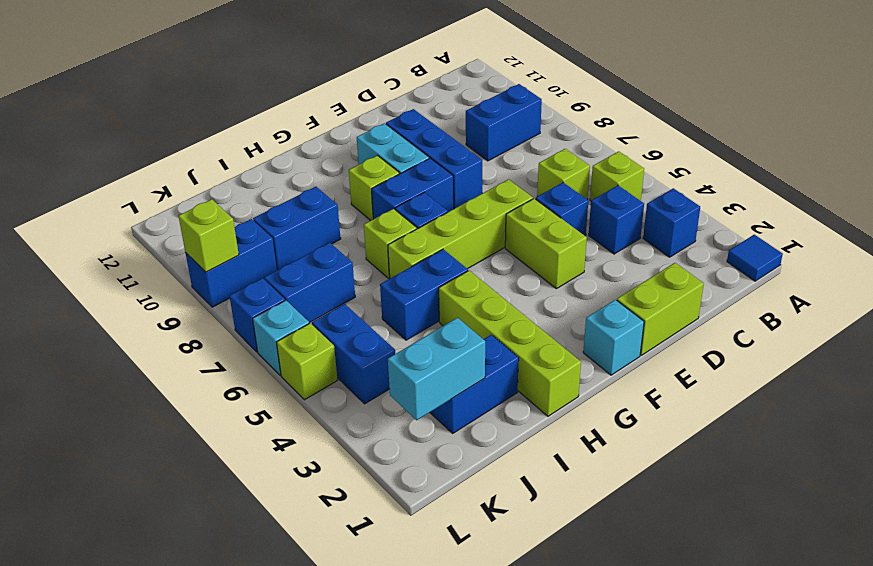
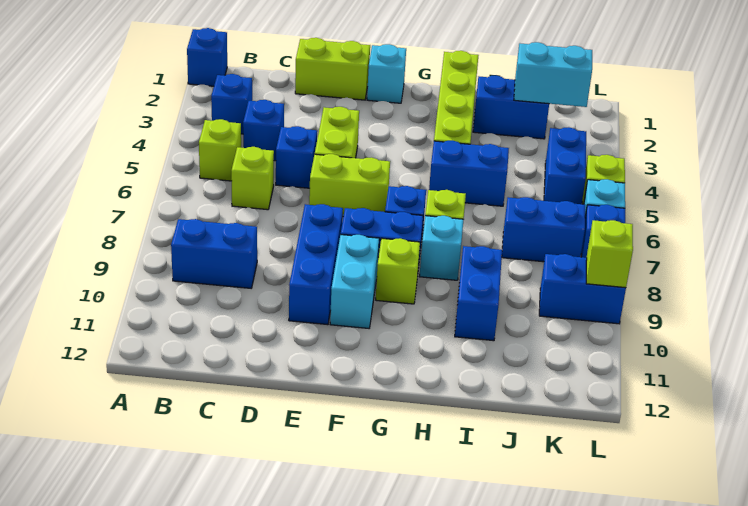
blue tile A1 level 1 -> blue brick A1 level 1
lime brick E6:H6 level 1 -> lime brick E6:F6 level 1
none -> cyan brick H8 level 1
blue brick I9:J9 level 1 -> blue brick I9:I10 level 1

